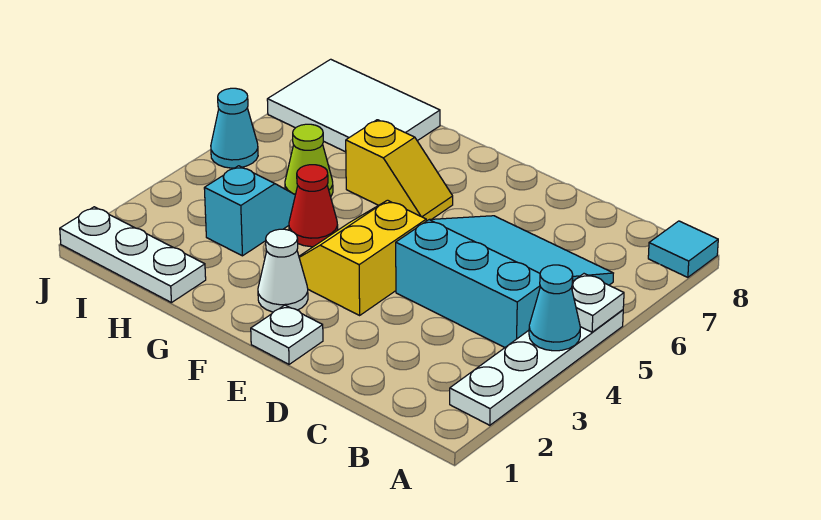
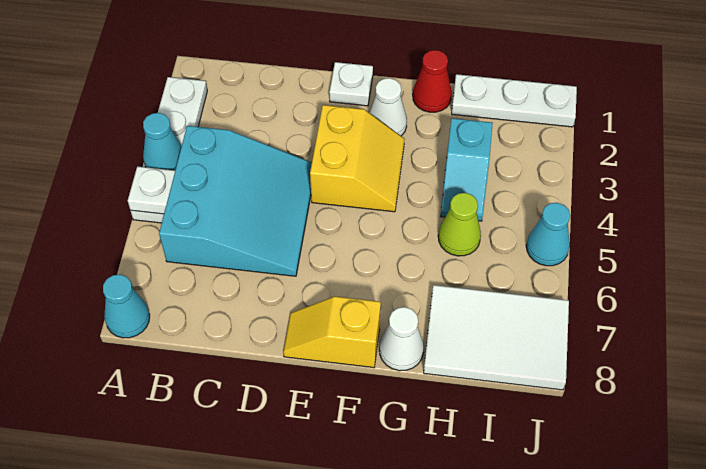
cyan tile A8 level 1 -> cyan cone A8 level 1
cyan slope B4:D6 level 1 top 4 -> cyan slope B4:D6 level 1 top B
yellow slope F6:G6 level 1 top G -> yellow slope E8:F8 level 1 top F
red cone G4 level 1 -> red cone G1 level 1
none -> white cone G8 level 1

